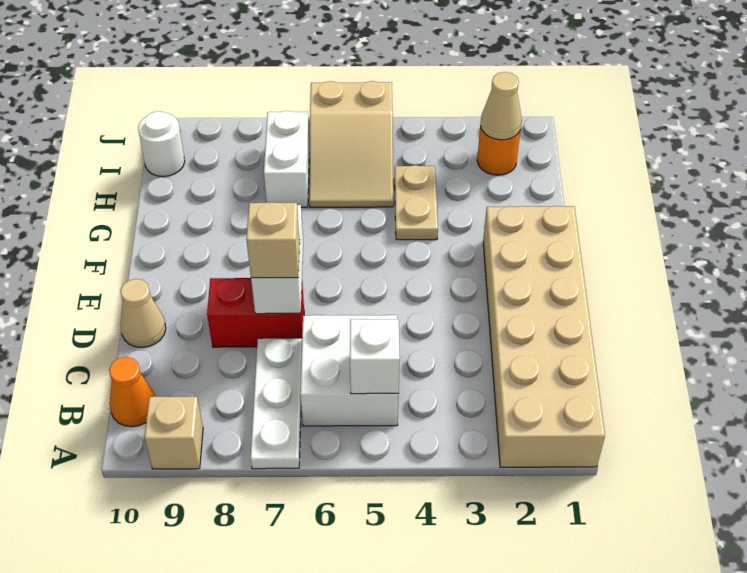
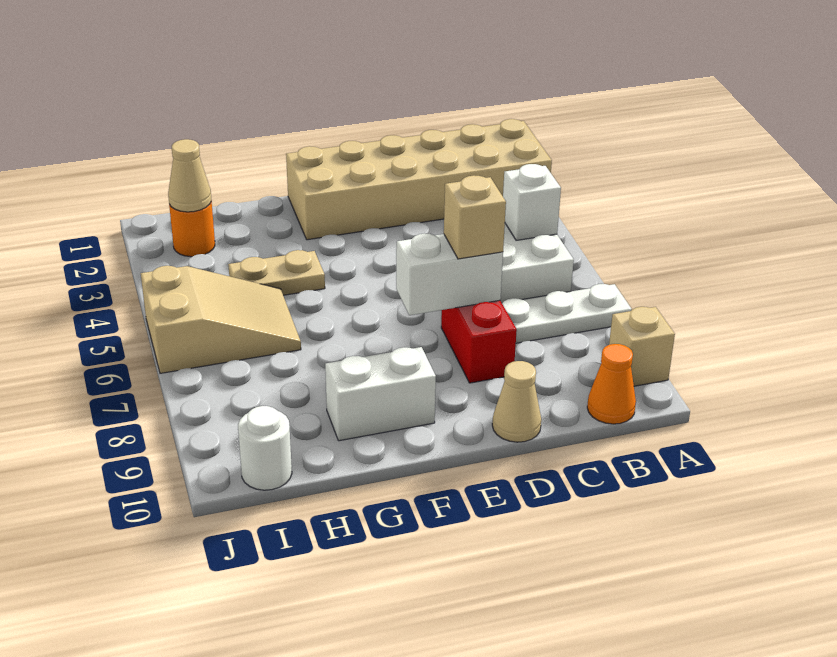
white brick H7:I7 level 1 -> white brick F9:G9 level 1

